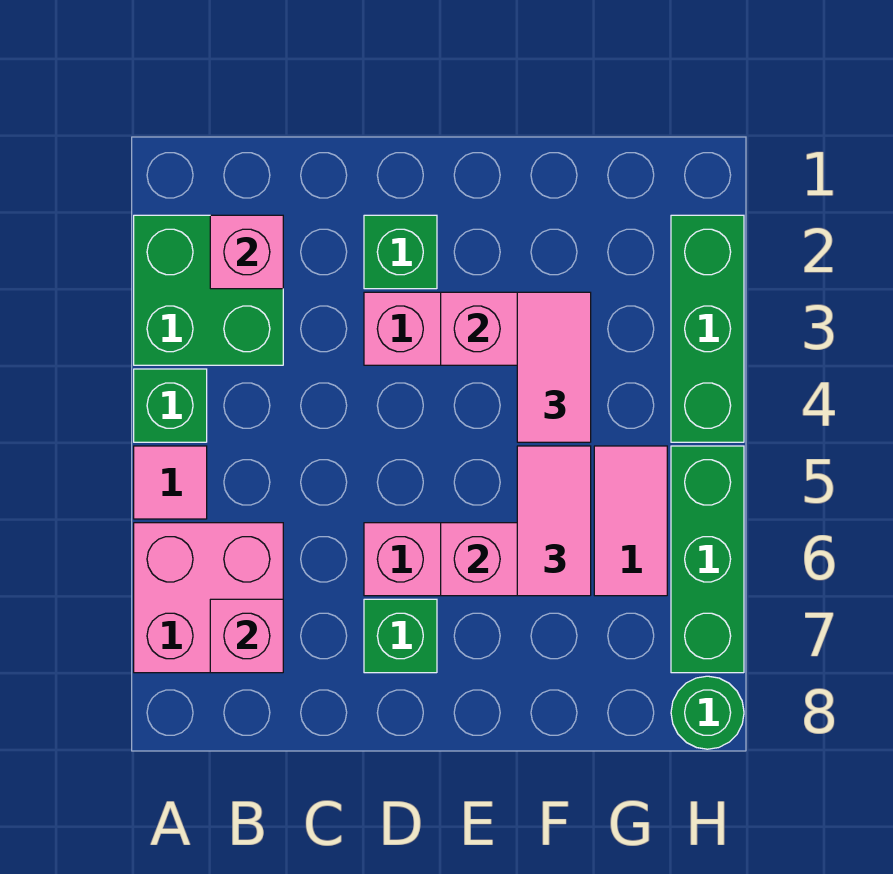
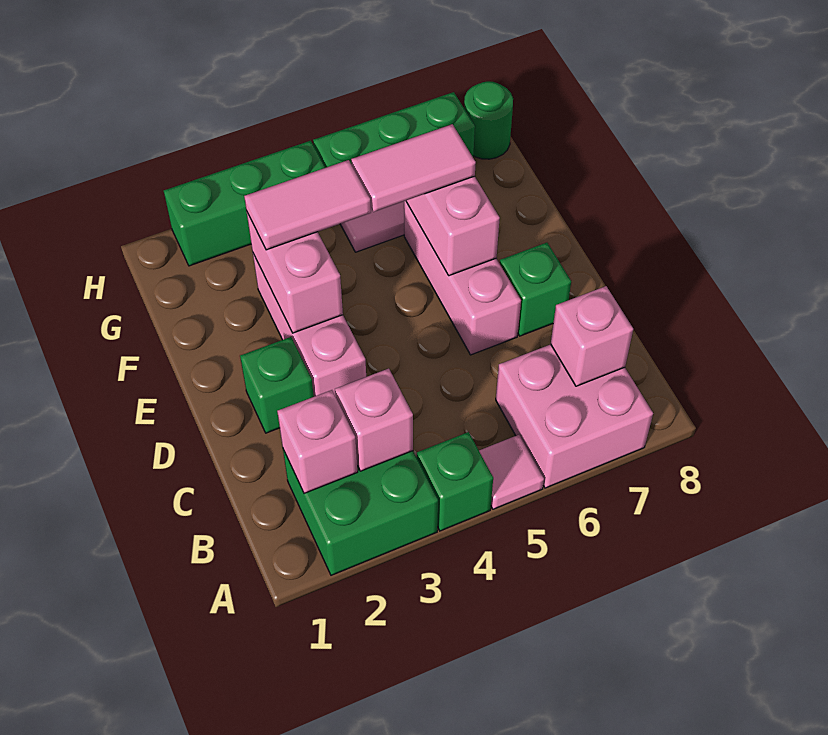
none -> pink brick B3 level 2

